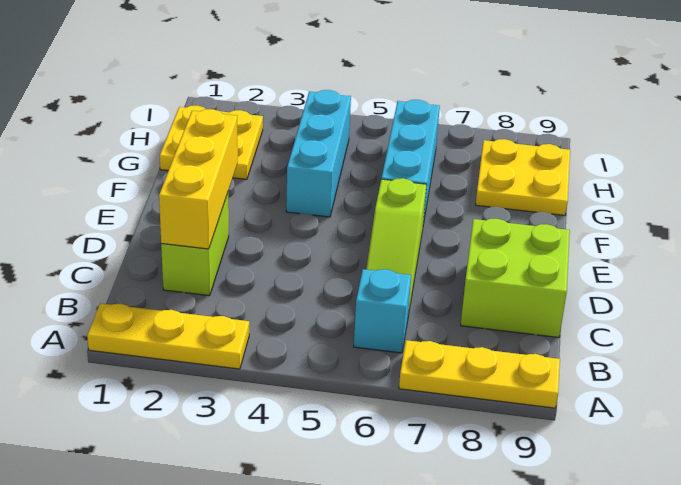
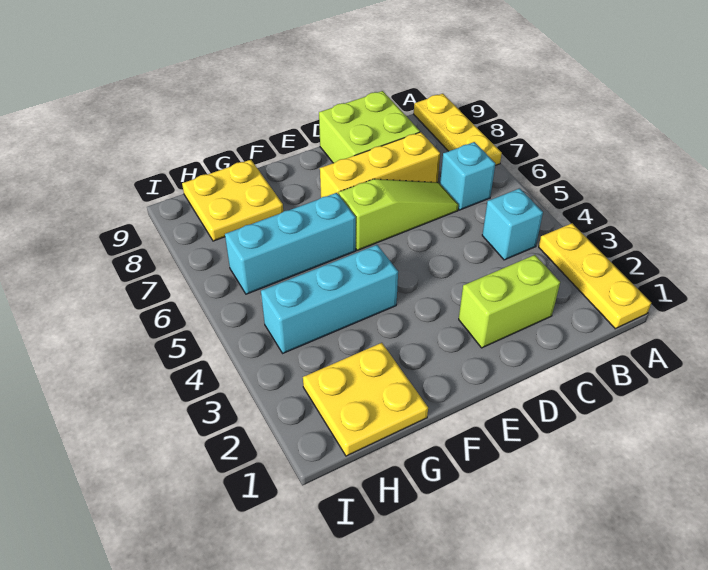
none -> cyan brick B4 level 1
yellow brick C2:E2 level 2 -> yellow brick C7:E7 level 1

